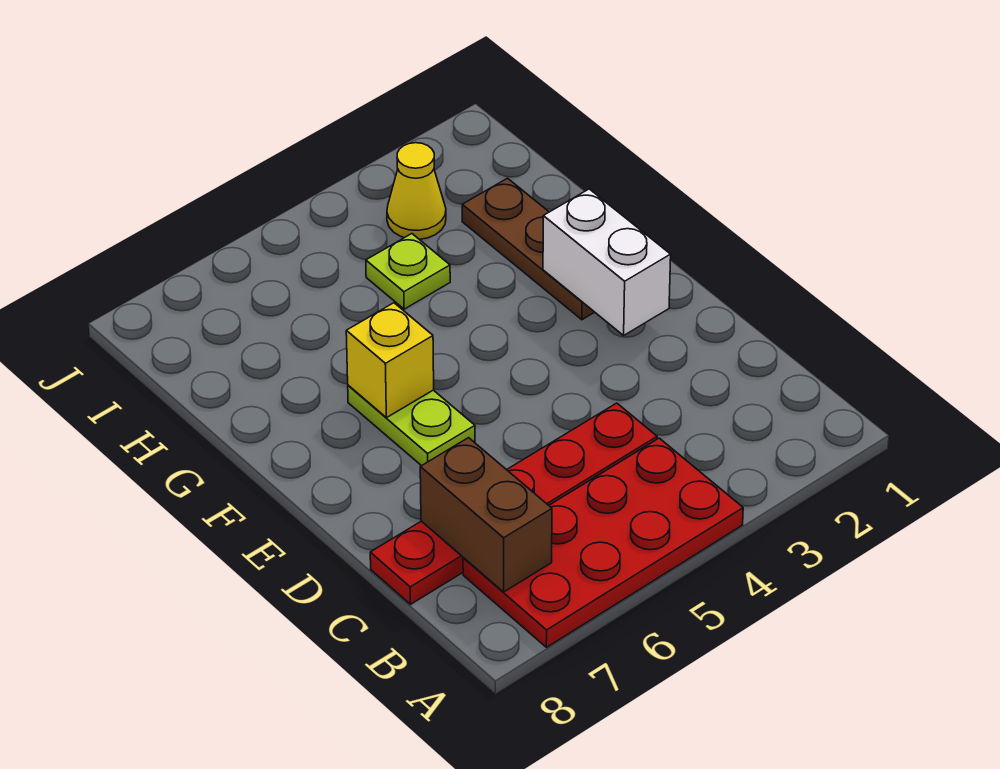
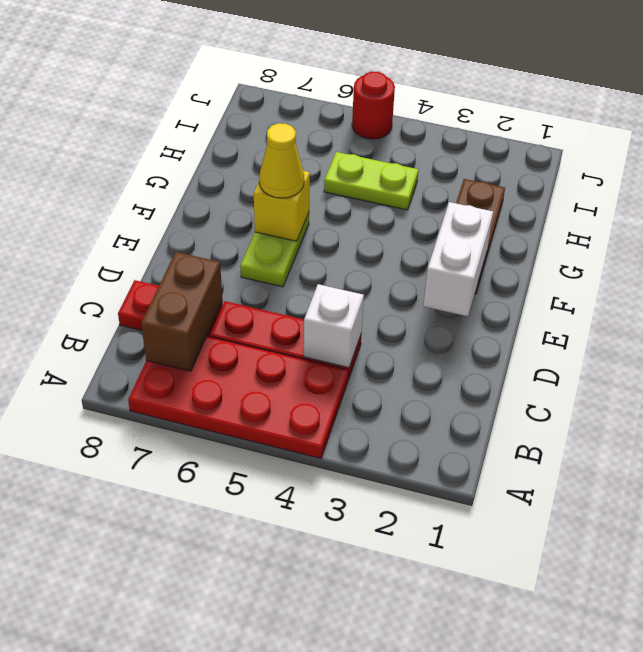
none -> white brick C4 level 2
lime plate H4 level 1 -> lime plate H4:H5 level 1
yellow cone I3 level 1 -> yellow cone F6 level 3
none -> red round brick J5 level 1

